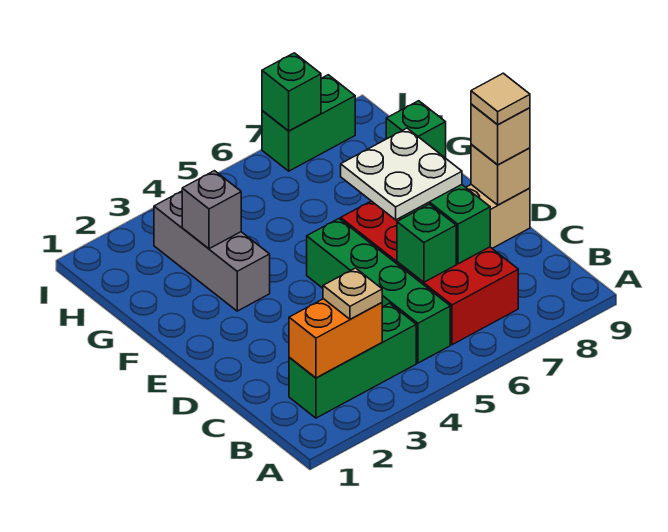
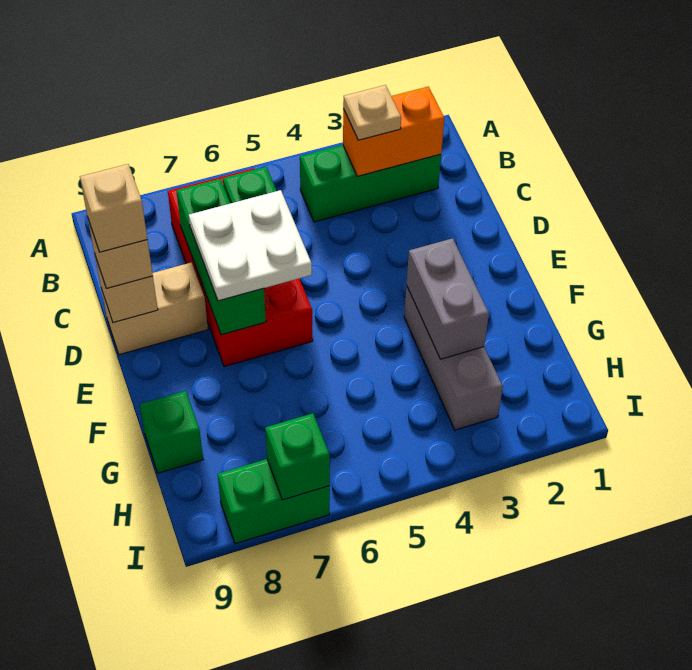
green brick B5:E5 level 1 -> none
tan tile D9 level 4 -> tan brick D9 level 4
grey brick G3 level 2 -> grey brick F3:G3 level 2

